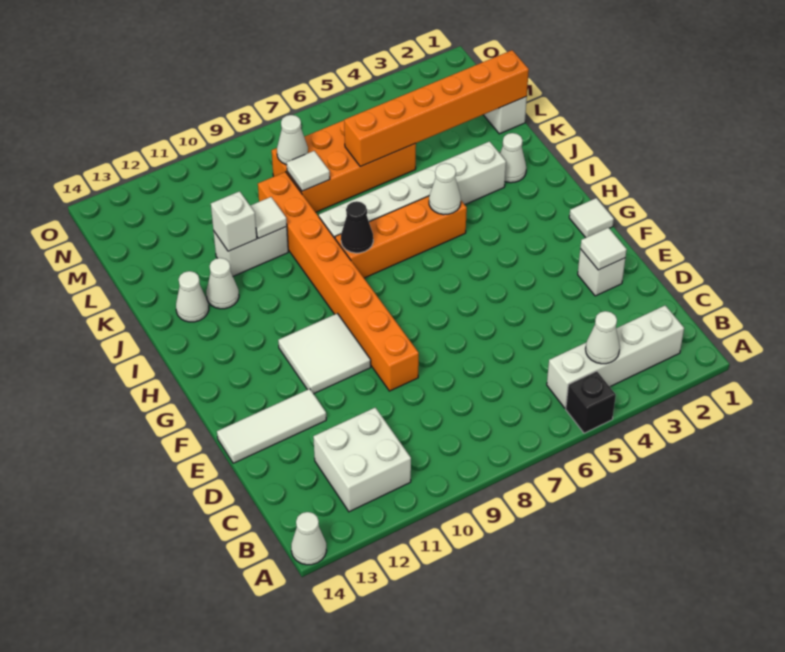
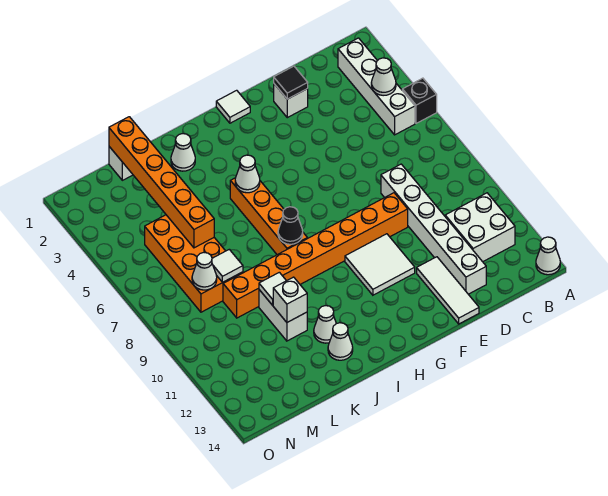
white tile E2 level 2 -> black tile E2 level 2
white brick J3:J8 level 1 -> white brick D8:D13 level 1

